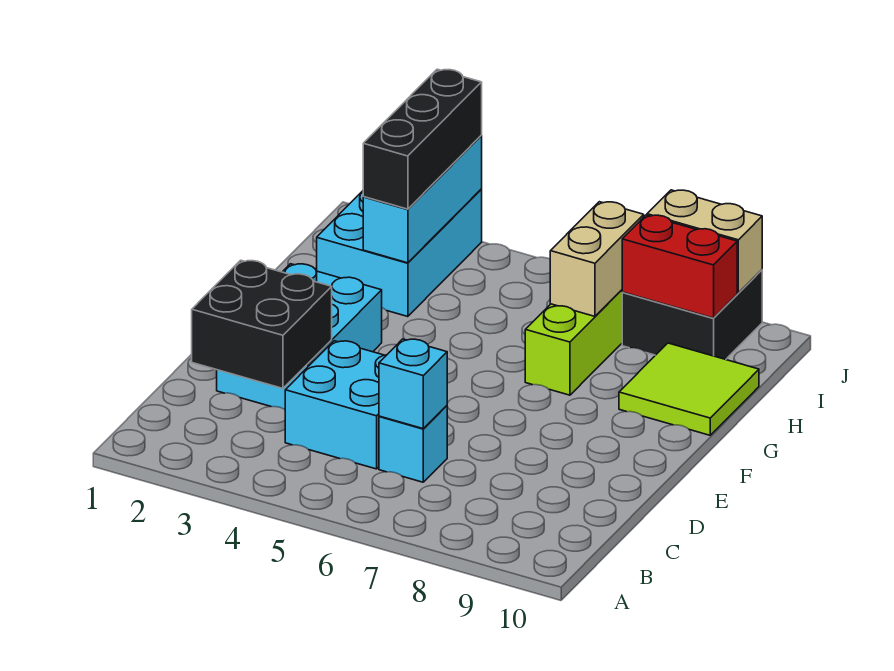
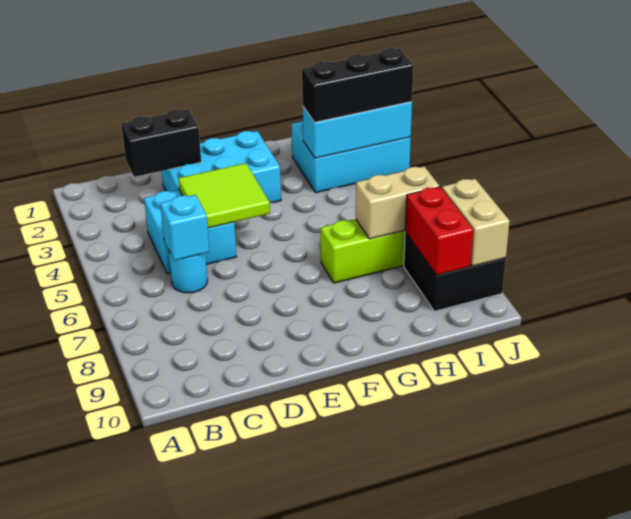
black brick C2:D3 level 2 -> black brick C2:D2 level 2
cyan brick C6 level 1 -> cyan round brick C6 level 1
lime tile G9:H10 level 1 -> lime tile D4:E5 level 2

